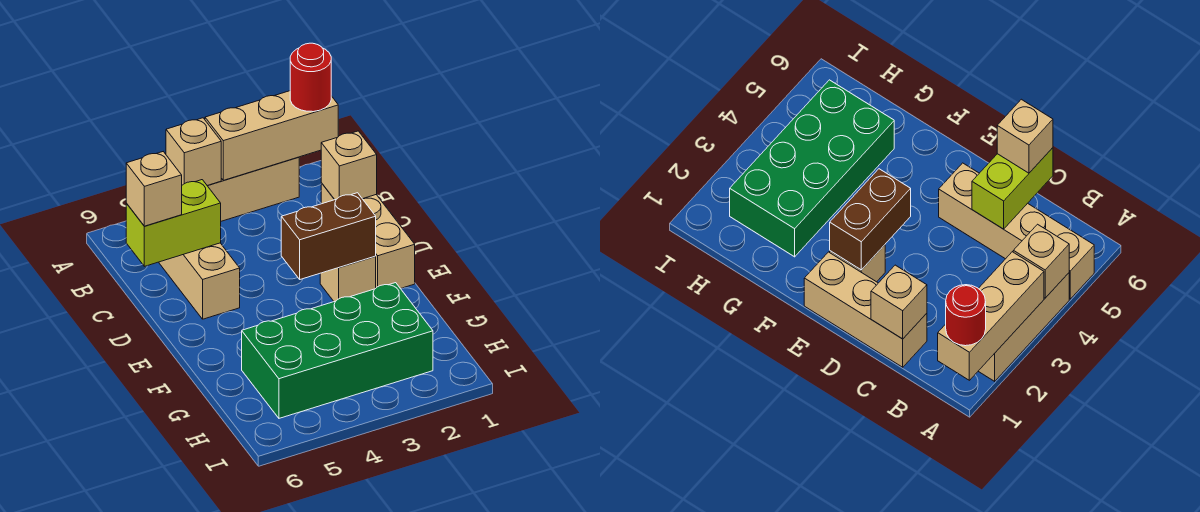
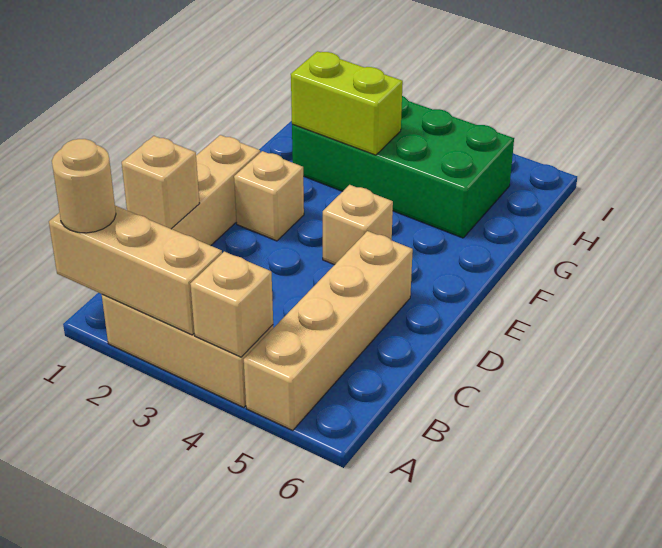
red round brick A1 level 3 -> tan round brick A1 level 3
lime brick C5:C6 level 2 -> lime brick G2:G3 level 2
tan brick C6 level 3 -> tan brick E4 level 1
brown brick E2:E3 level 2 -> none

